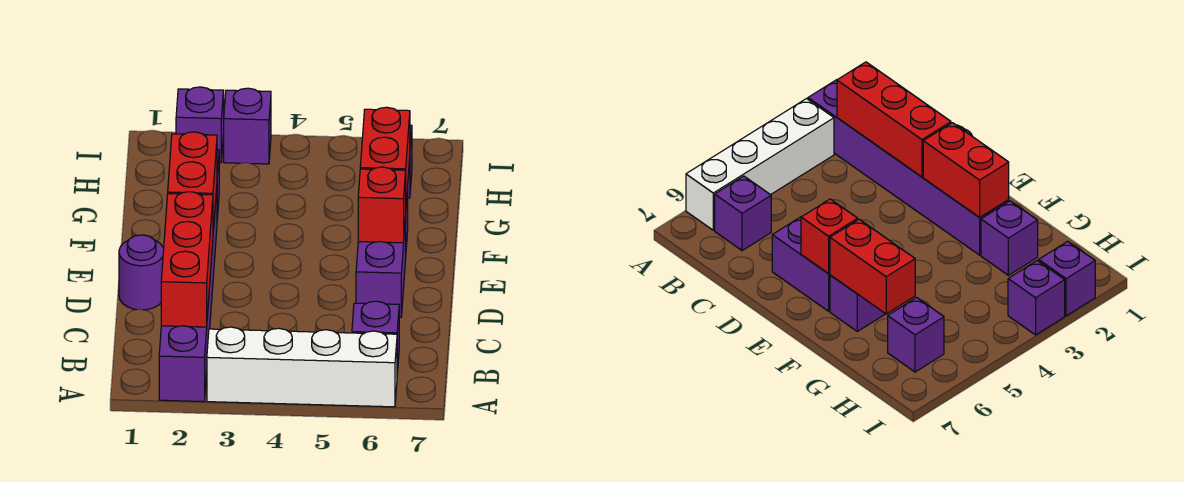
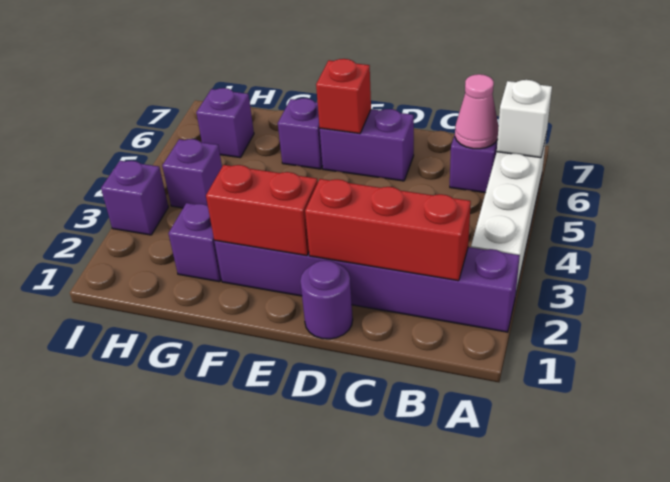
none -> white brick A6 level 2
none -> pink cone B6 level 2
red brick F6:G6 level 2 -> none
purple brick I2 level 1 -> purple brick H4 level 1

